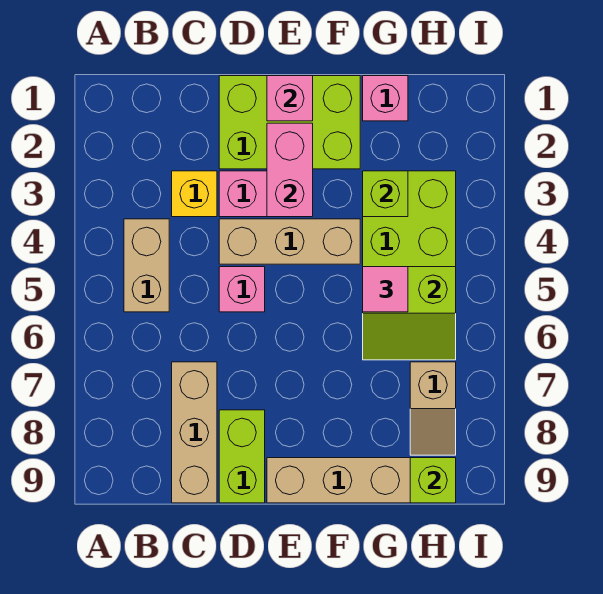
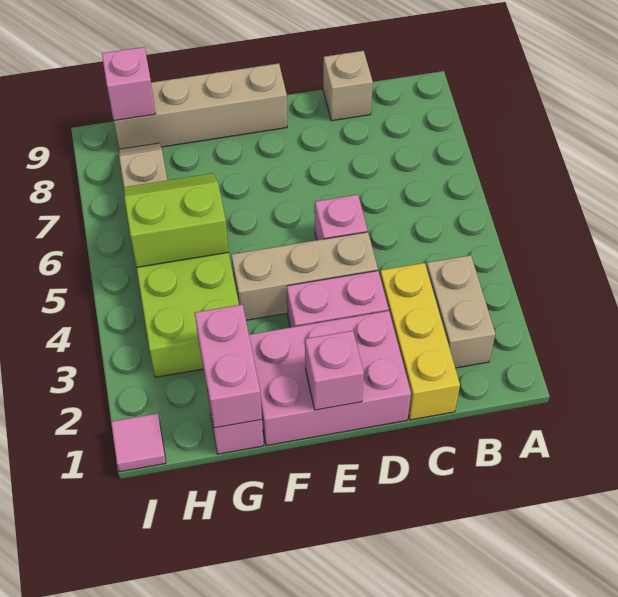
tan brick B4:B5 level 1 -> tan brick B2:B3 level 1
yellow brick C3 level 1 -> yellow brick C1:C3 level 1
tan brick C7:C9 level 1 -> tan brick C9 level 1
lime brick D1:F2 level 1 -> pink brick D1:F2 level 1
lime brick D8:D9 level 1 -> none
pink brick E2:E3 level 2 -> pink brick G1:G2 level 2
lime brick G3 level 2 -> none
pink tile G5 level 3 -> pink tile I1 level 1
lime brick H9 level 2 -> pink brick H9 level 2

